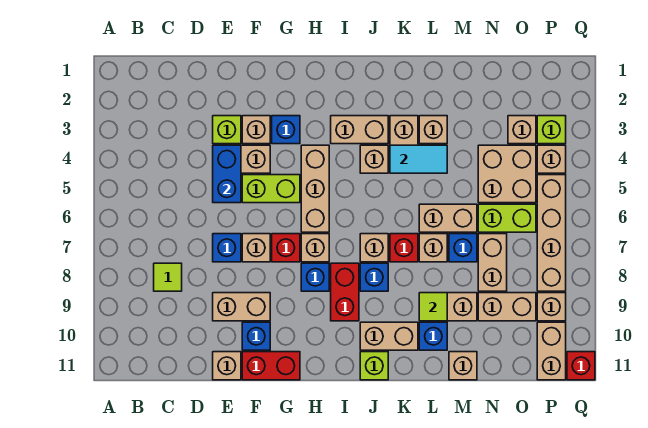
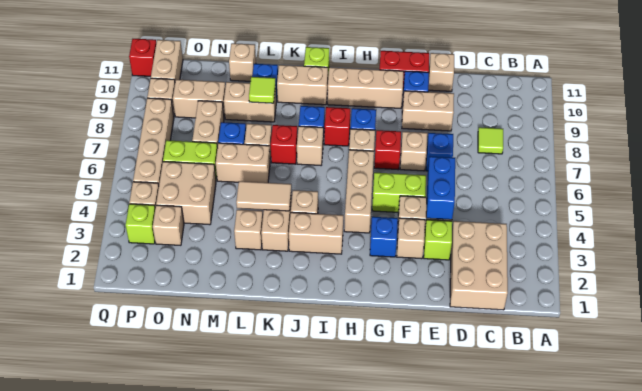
none -> tan brick C1:D3 level 1
none -> tan brick G10:I10 level 1
red brick I8:I9 level 1 -> red brick I8 level 1
cyan tile K4:L4 level 2 -> tan tile K4:L4 level 2

